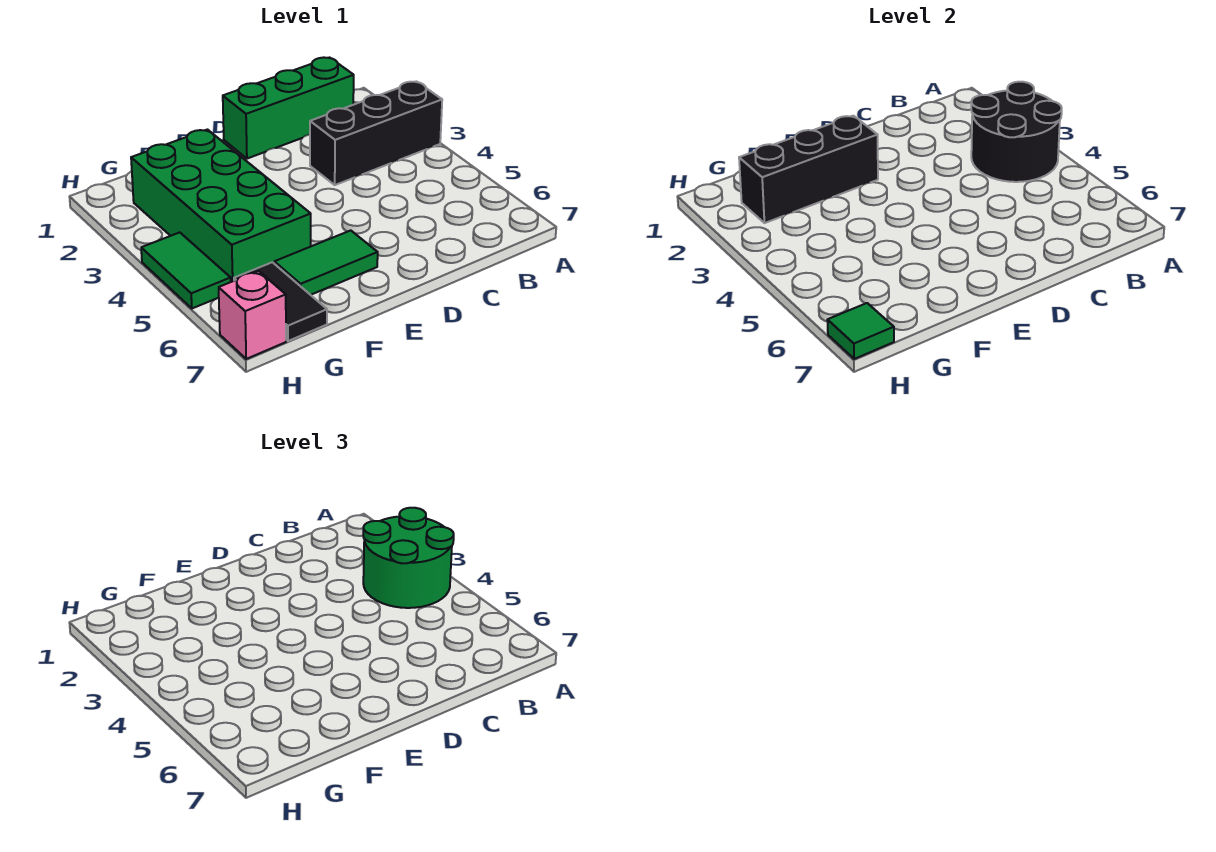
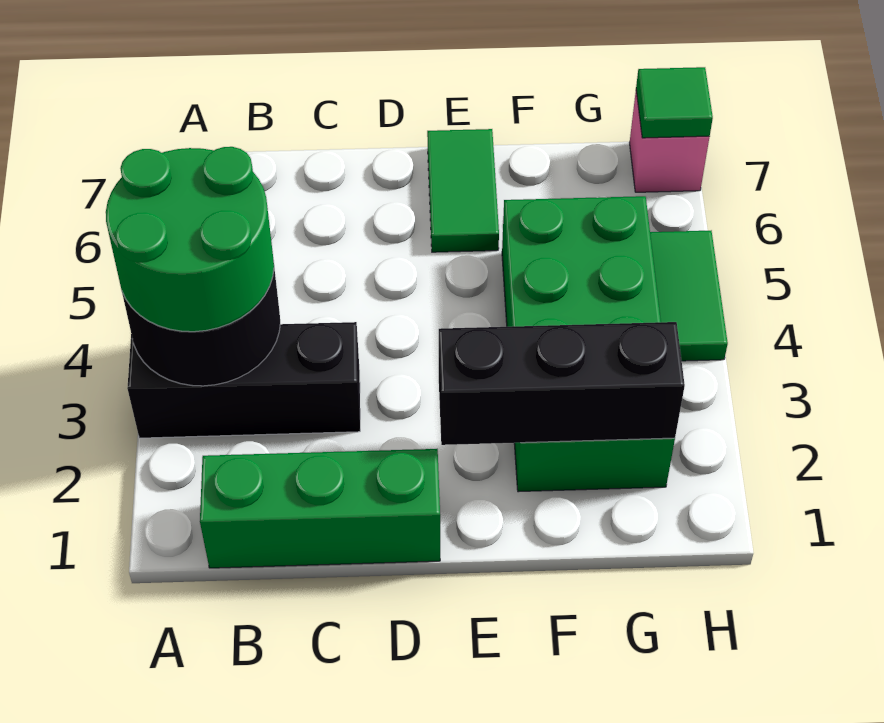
green tile E6:F6 level 1 -> green tile E6:E7 level 1
black tile G6:G7 level 1 -> none

